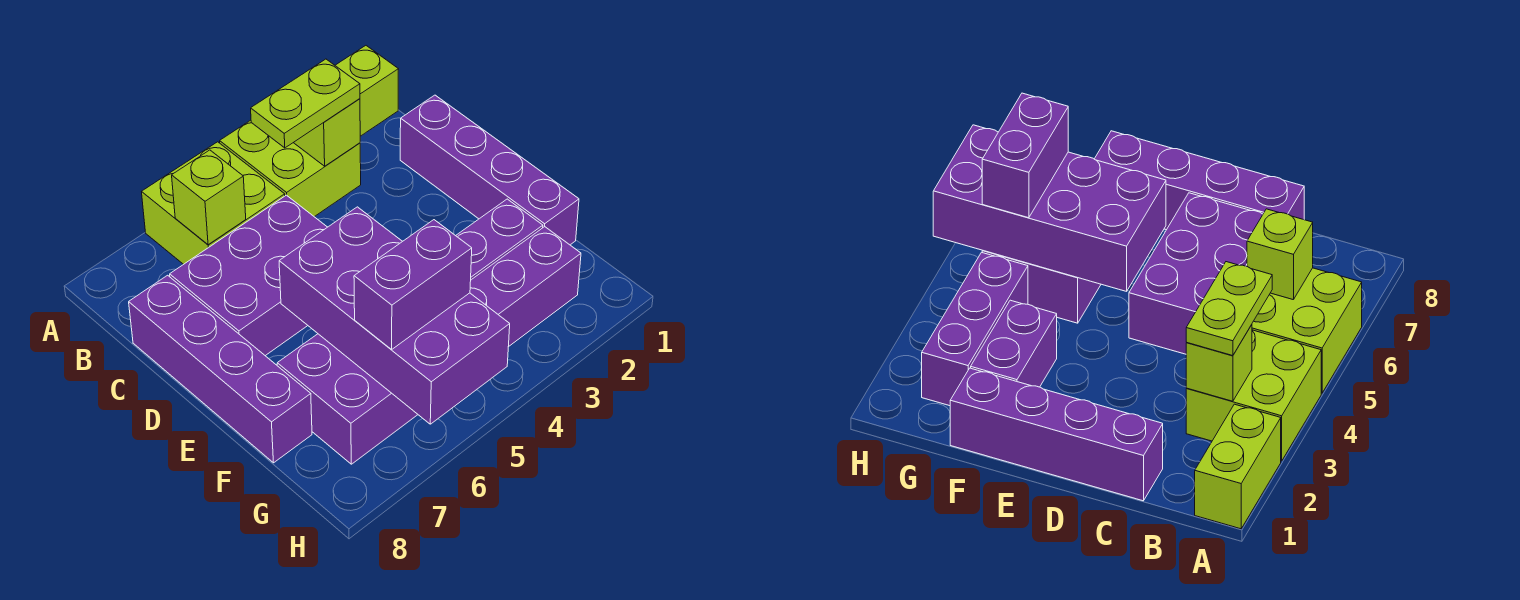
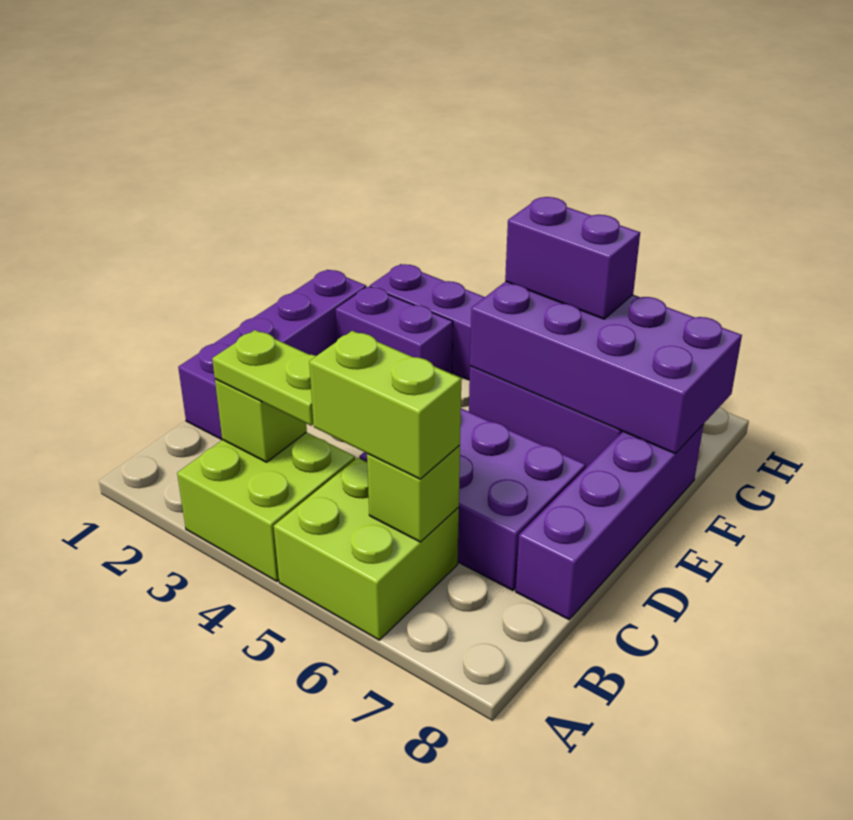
lime brick A1:A2 level 1 -> lime brick B5:B6 level 3
purple brick E5:H6 level 2 -> purple brick F5:G8 level 2

